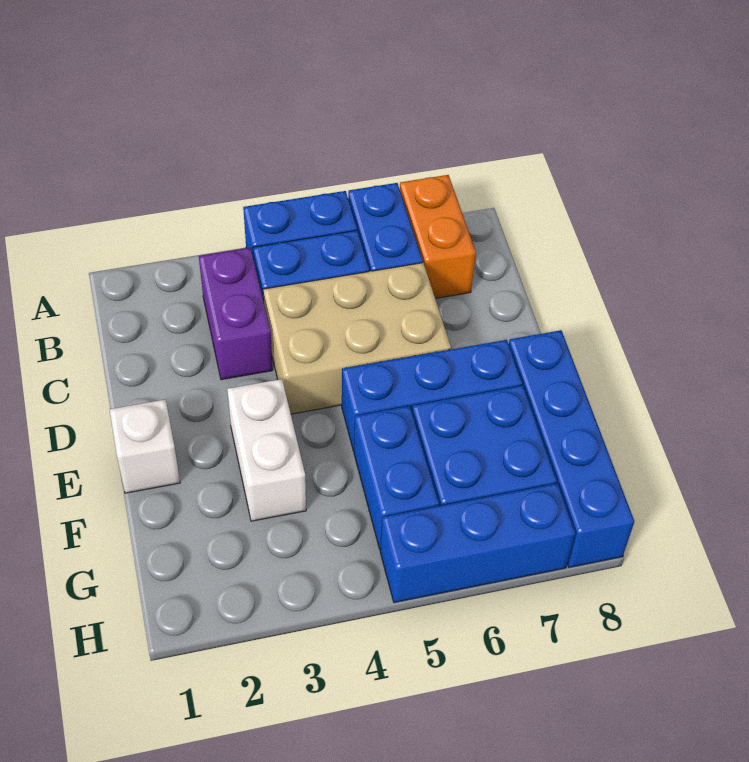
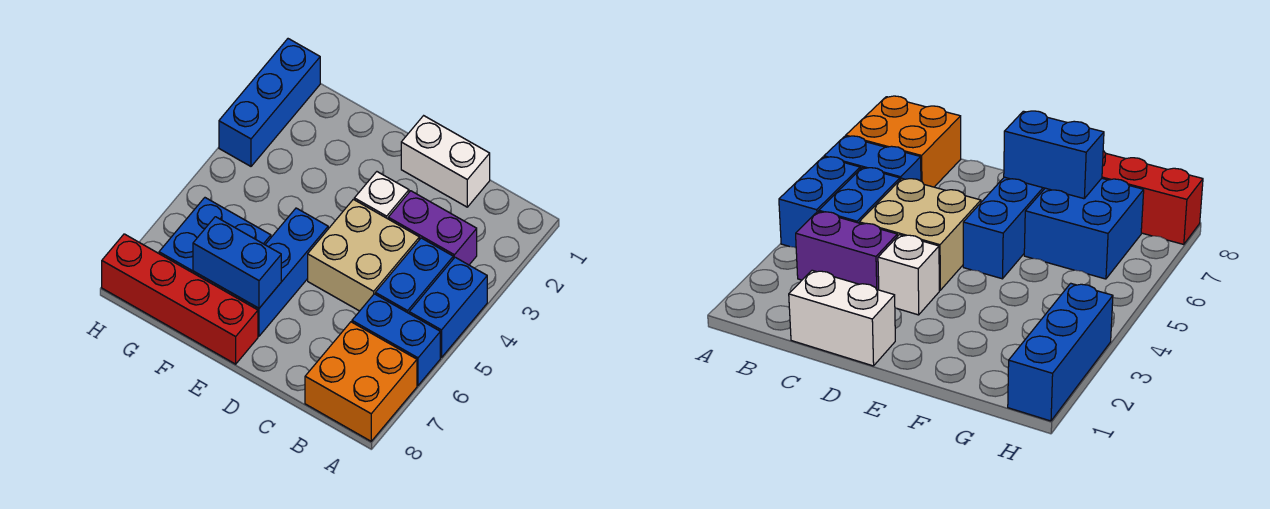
orange brick A7:B7 level 1 -> orange brick A7:B8 level 1
tan brick C4:D6 level 1 -> tan brick C4:D5 level 1
white brick E1 level 1 -> white brick D3 level 1
white brick E3:F3 level 1 -> white brick C1:D1 level 1
blue brick E8:H8 level 1 -> red brick E8:H8 level 1
blue brick F5:G5 level 1 -> blue brick E7:F7 level 2
blue brick H5:H7 level 1 -> blue brick H1:H3 level 1

